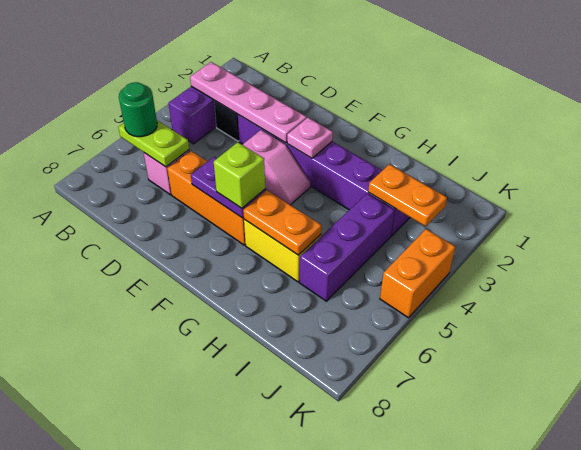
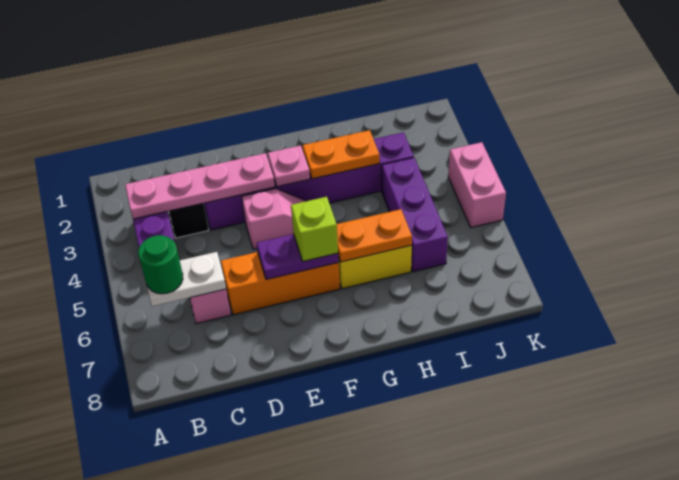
lime plate B6:C6 level 2 -> white plate B6:C6 level 2
orange plate I3:J3 level 2 -> orange plate G3:H3 level 2
orange brick K4:K5 level 1 -> pink brick K4:K5 level 1

